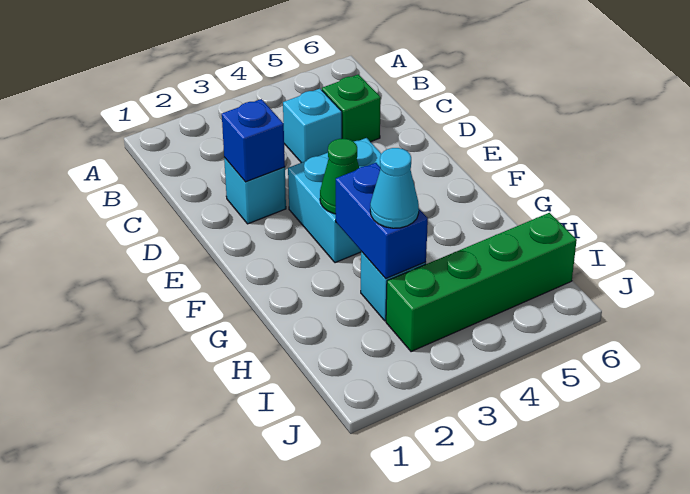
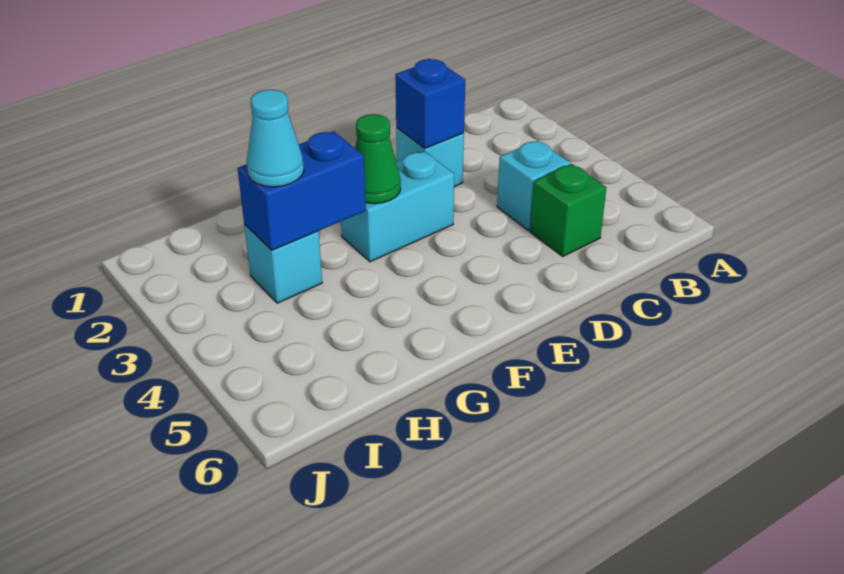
cyan brick E3:F4 level 1 -> cyan brick E3:F3 level 1
green brick I3:I6 level 1 -> none

